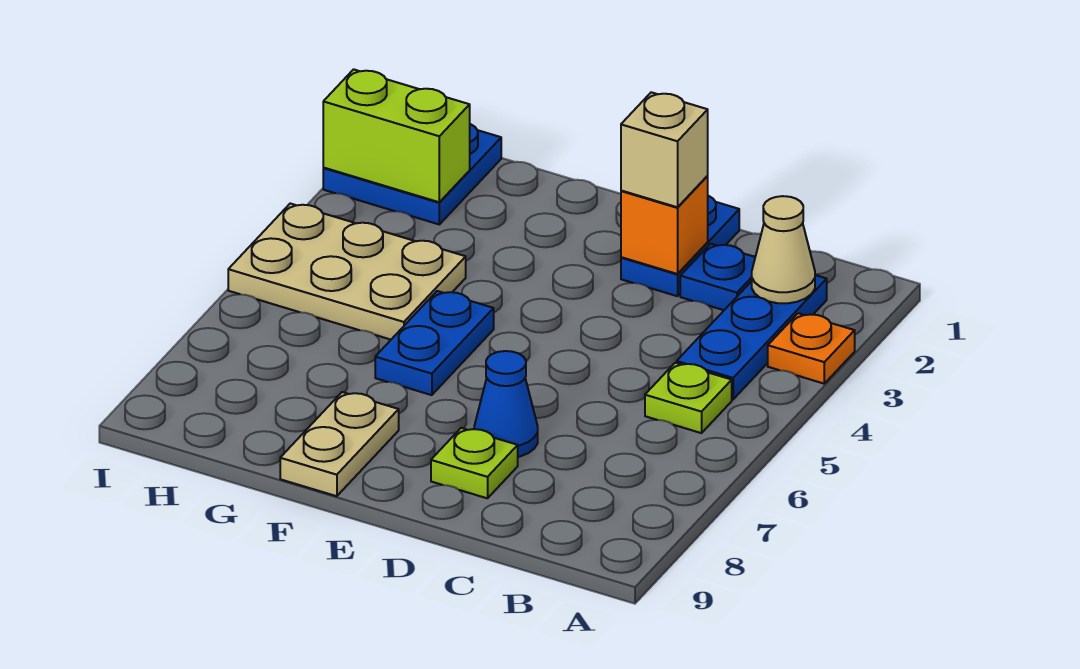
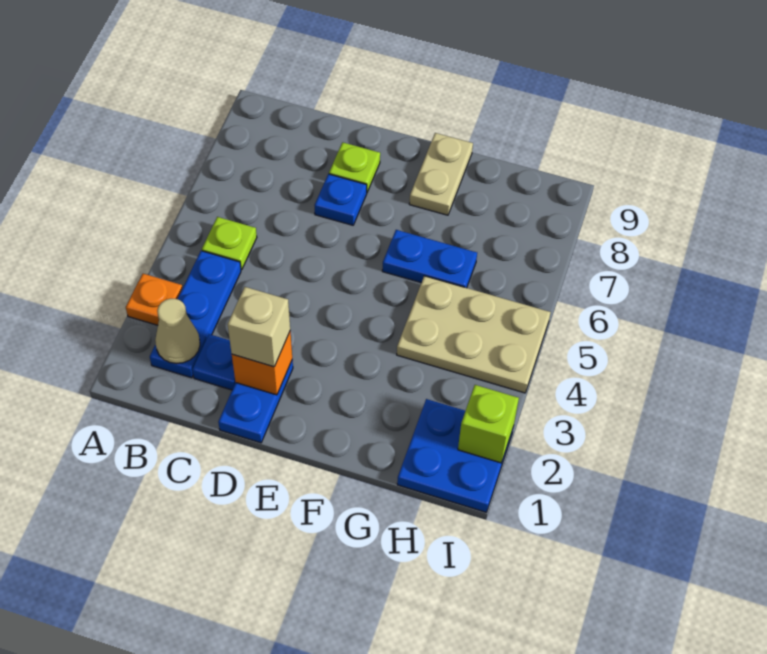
blue cone D7 level 1 -> blue plate D7 level 1
blue plate F5:F6 level 1 -> blue plate F6:G6 level 1
lime brick H2:I2 level 2 -> lime brick I2 level 2

